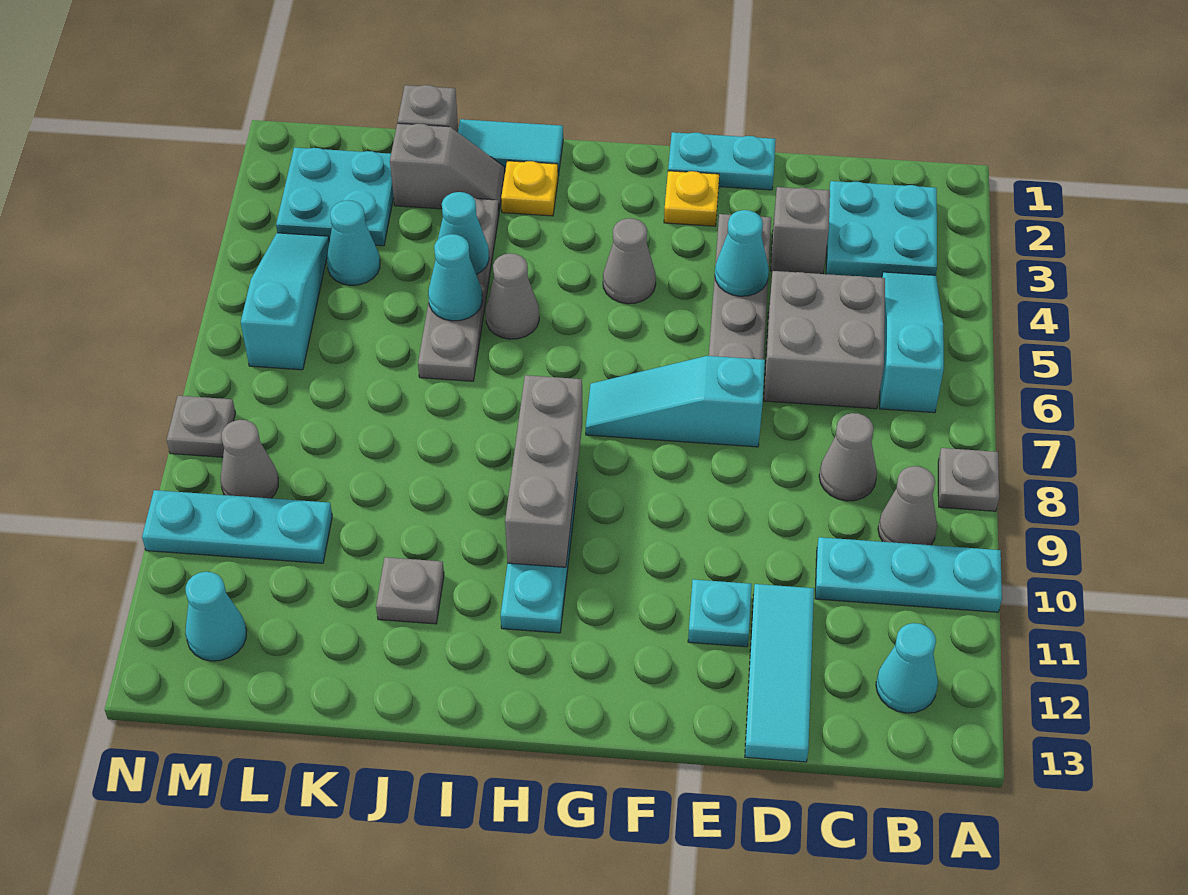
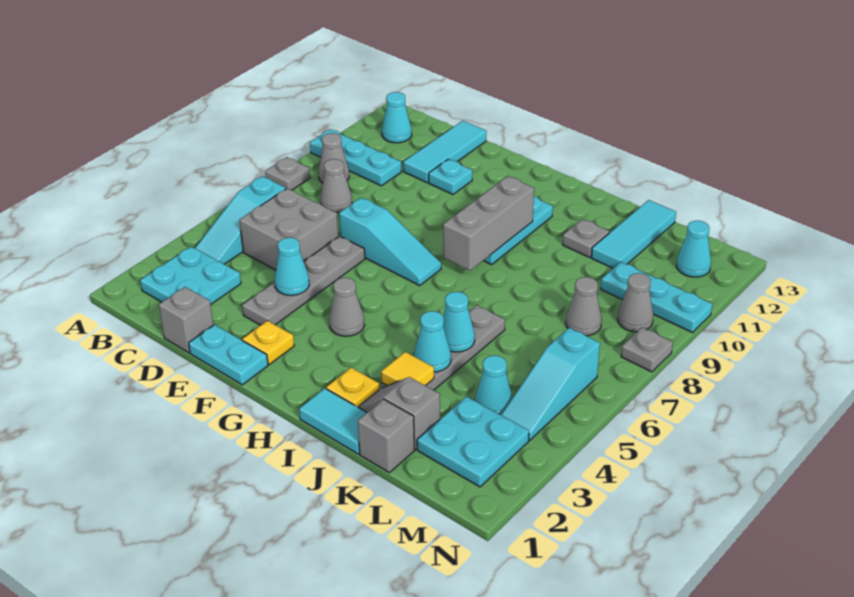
grey brick D3 level 1 -> grey brick D1 level 1
grey cone I5 level 1 -> grey cone L8 level 1
none -> yellow tile J3 level 2
none -> cyan tile K11:K13 level 1

